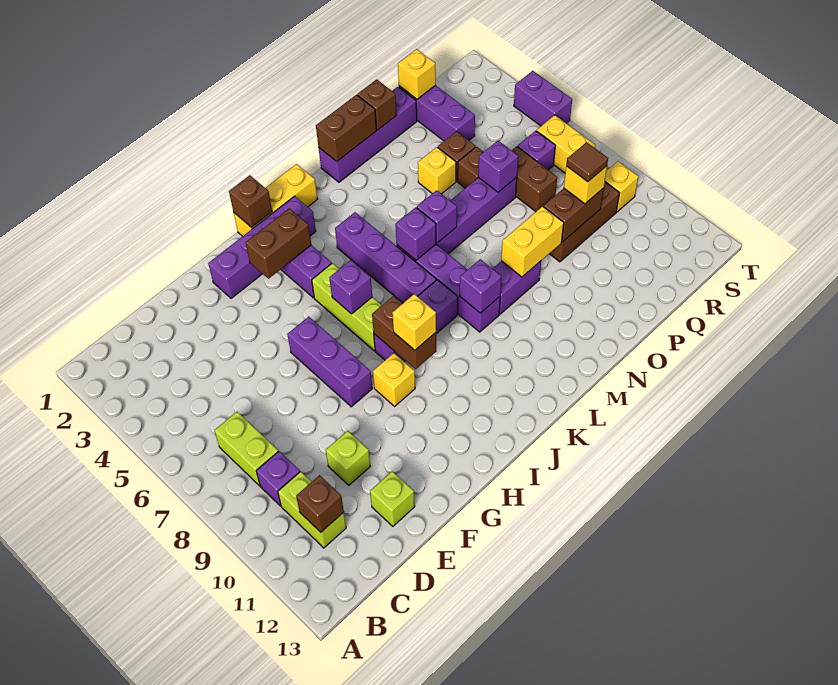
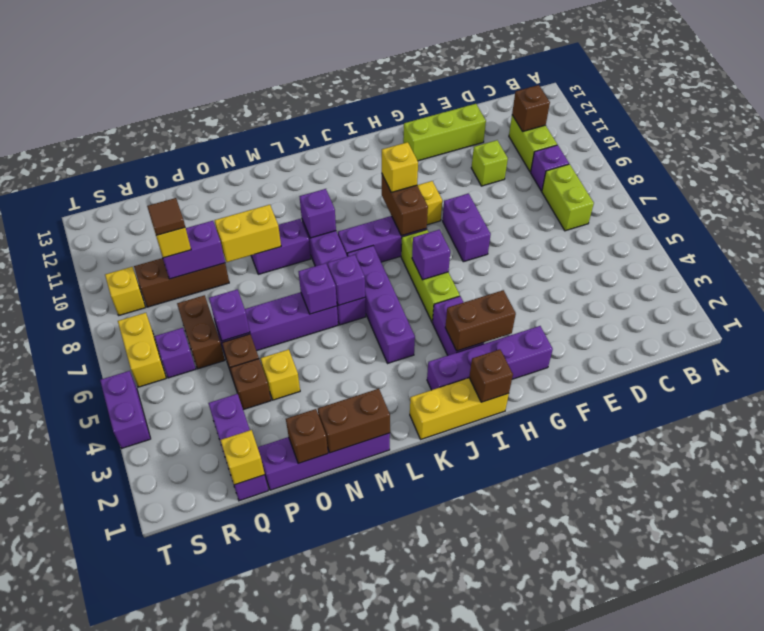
lime brick E12 level 1 -> lime brick E12:G12 level 1
purple brick G6:G8 level 1 -> purple brick G7:G8 level 1
brown brick P9:Q9 level 2 -> purple brick P9:Q9 level 2

